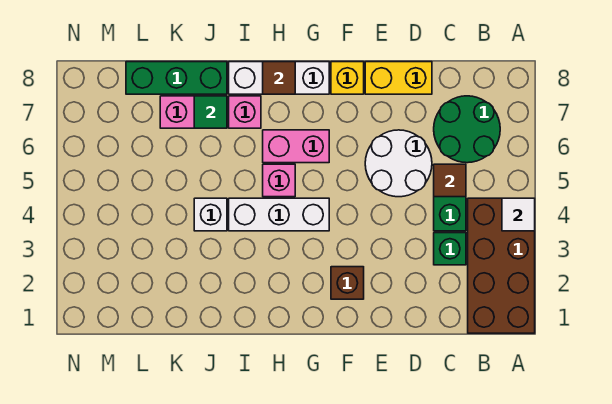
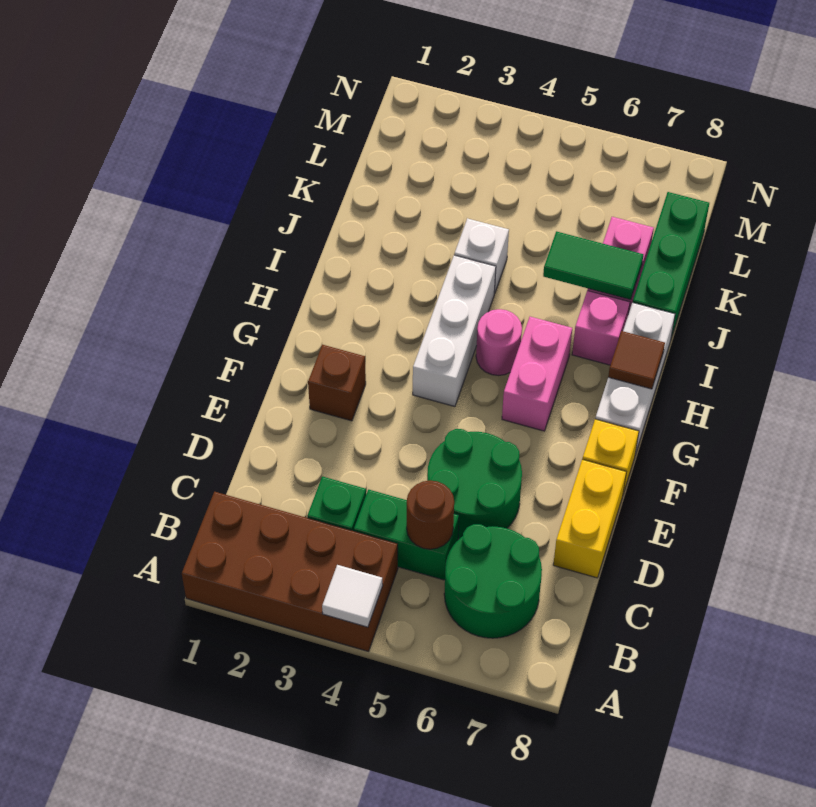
brown tile C5 level 2 -> brown round brick C5 level 2
white round brick D5:E6 level 1 -> green round brick D5:E6 level 1
pink brick H5 level 1 -> pink round brick H5 level 1
green tile J7 level 2 -> green tile J6:J7 level 2

